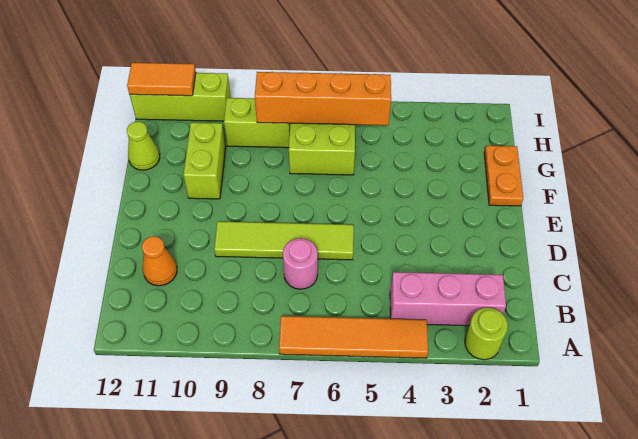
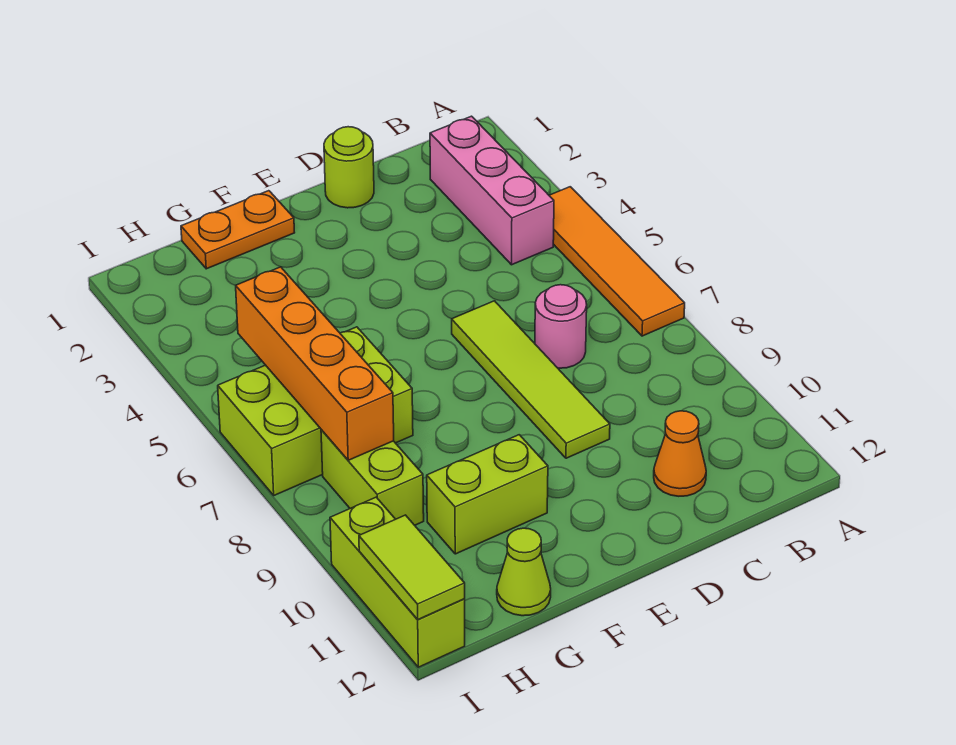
lime round brick A2 level 1 -> lime round brick D1 level 1
orange tile I11:I12 level 2 -> lime tile I11:I12 level 2

